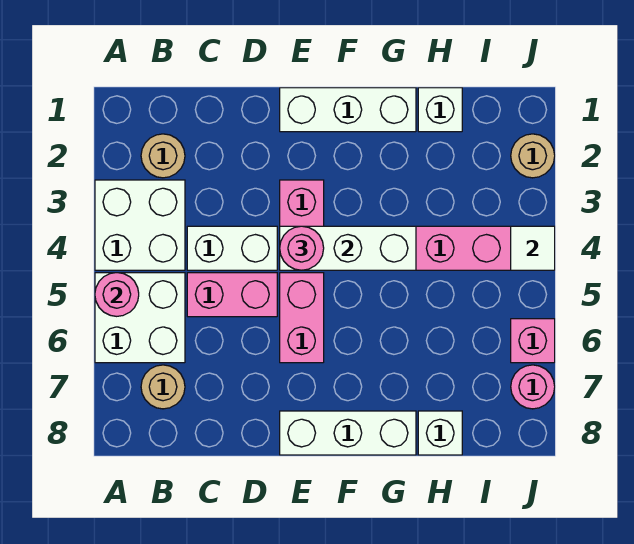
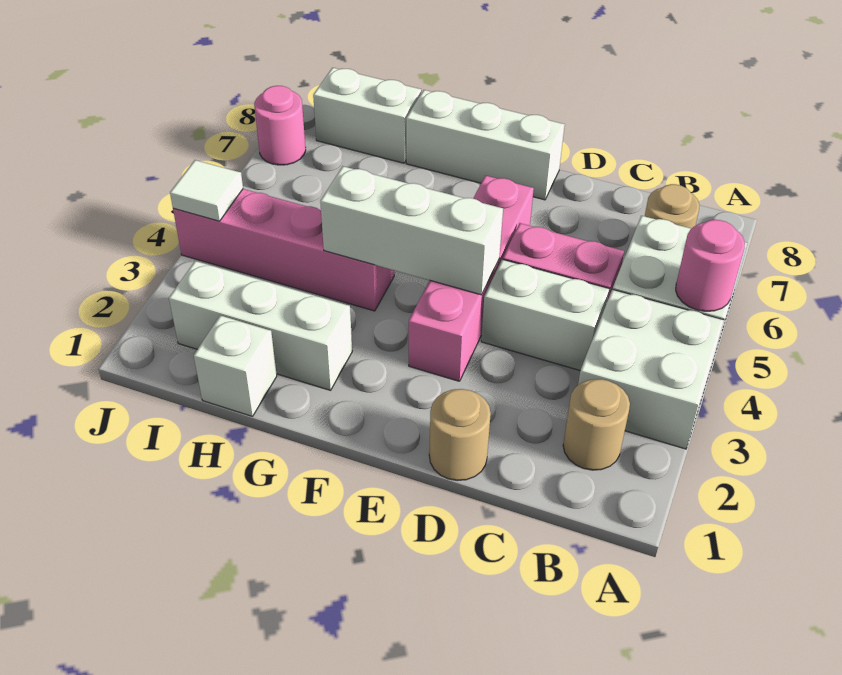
white brick E1:G1 level 1 -> white brick G2:I2 level 1
pink round brick E4 level 3 -> none
white brick H8 level 1 -> white brick H8:I8 level 1
tan round brick J2 level 1 -> tan round brick D1 level 1
pink brick J6 level 1 -> none

